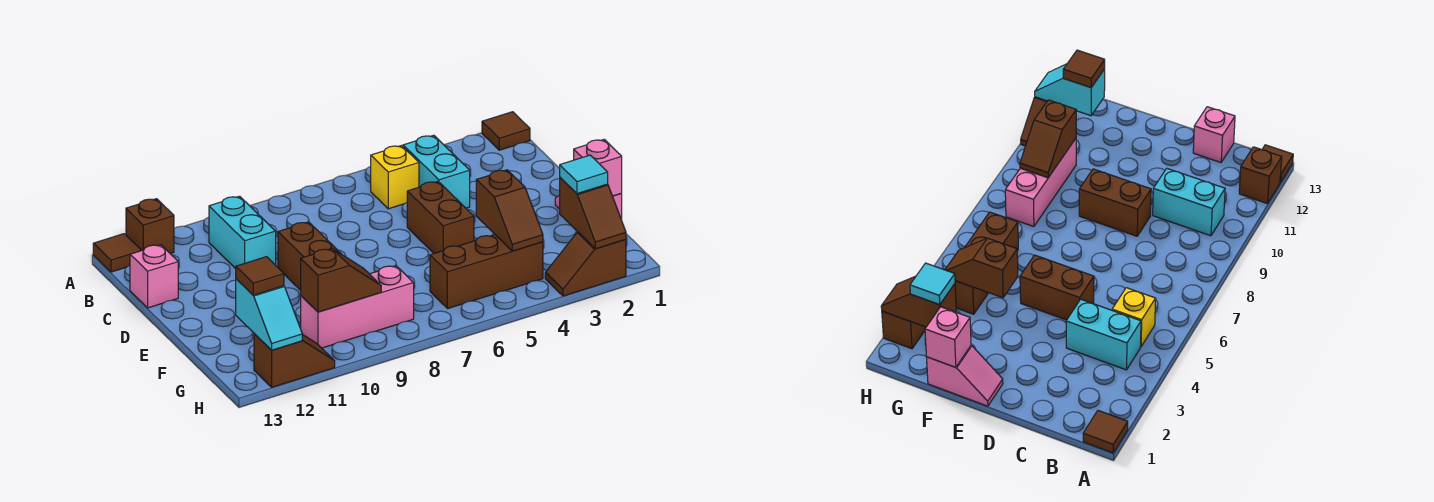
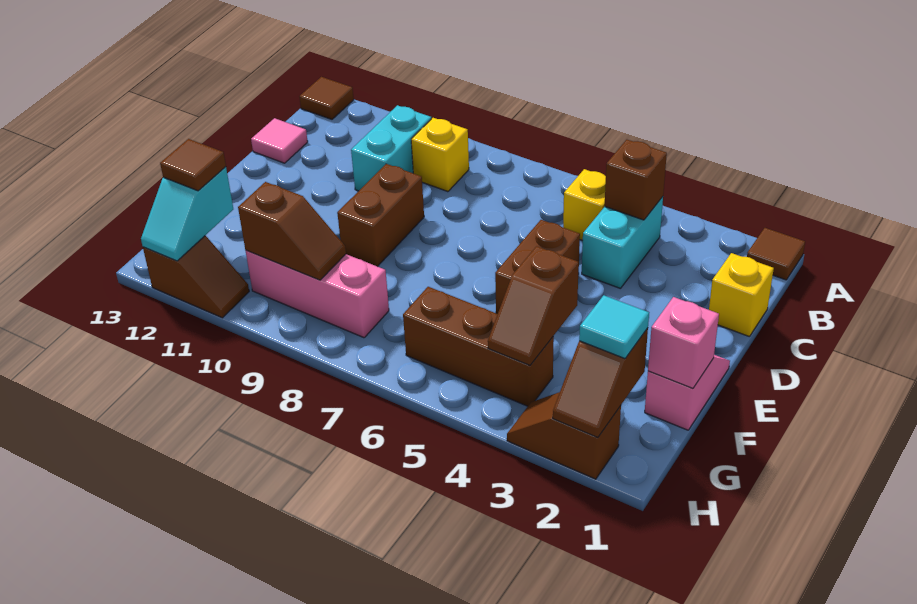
brown brick A12 level 1 -> brown brick B4 level 2
none -> yellow brick B9 level 1
none -> yellow brick C1 level 1
pink brick C13 level 1 -> pink tile C13 level 1

